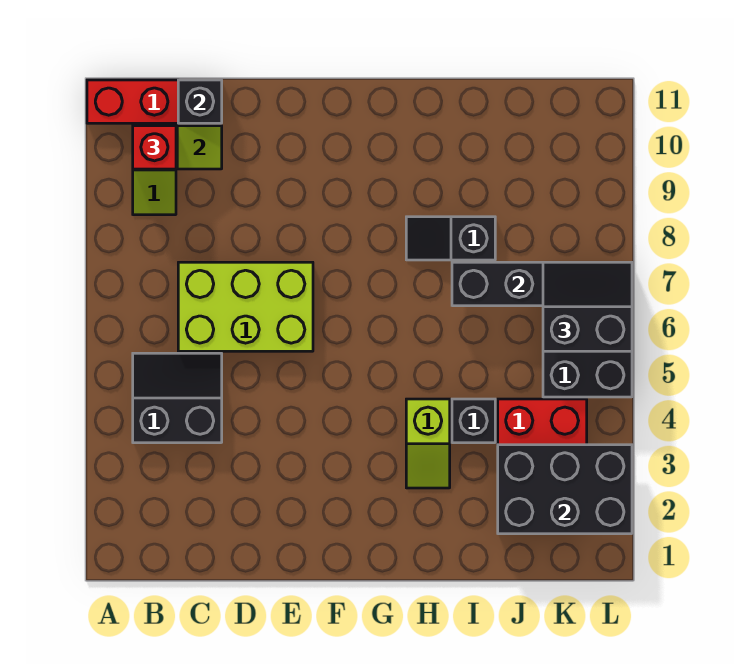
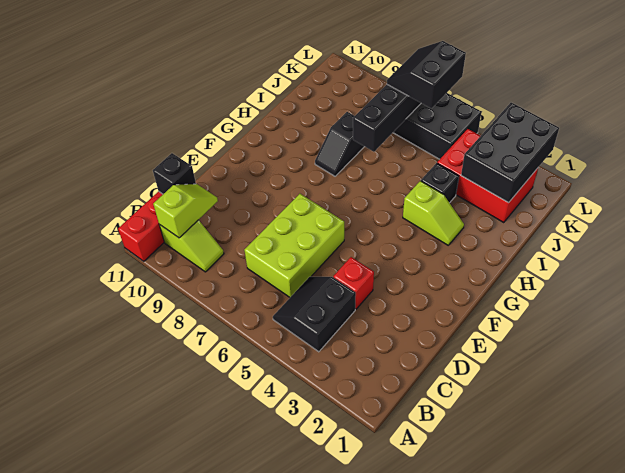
red brick B10 level 3 -> red brick D4 level 1

